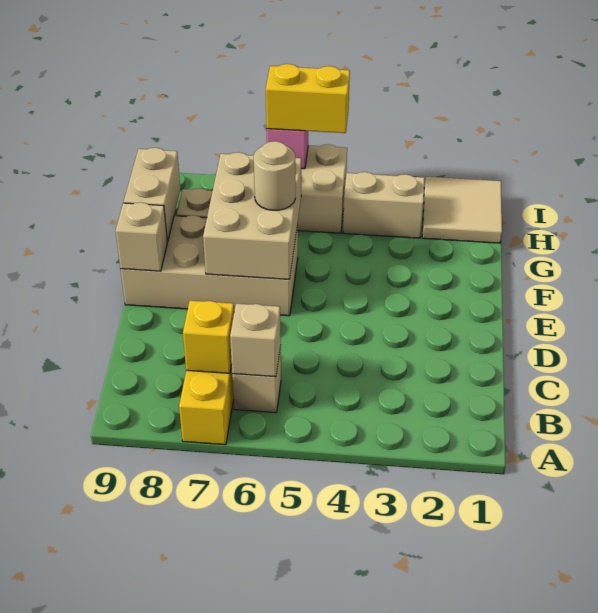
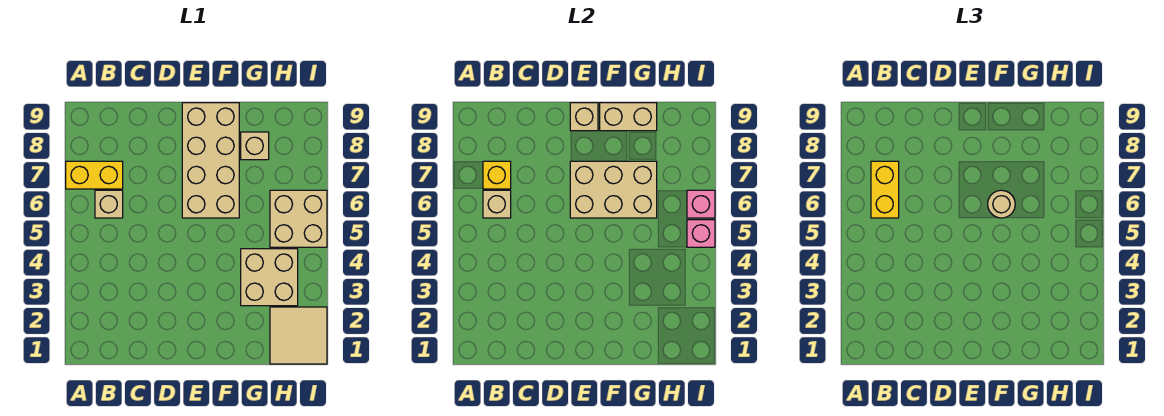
tan brick H3:H4 level 1 -> tan brick G3:H4 level 1
none -> pink brick I5 level 2
yellow brick I5:I6 level 3 -> yellow brick B6:B7 level 3

